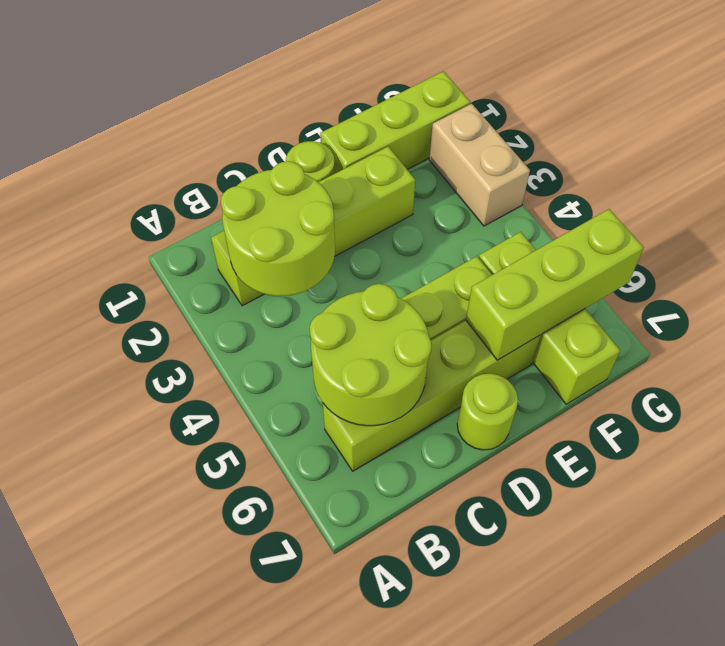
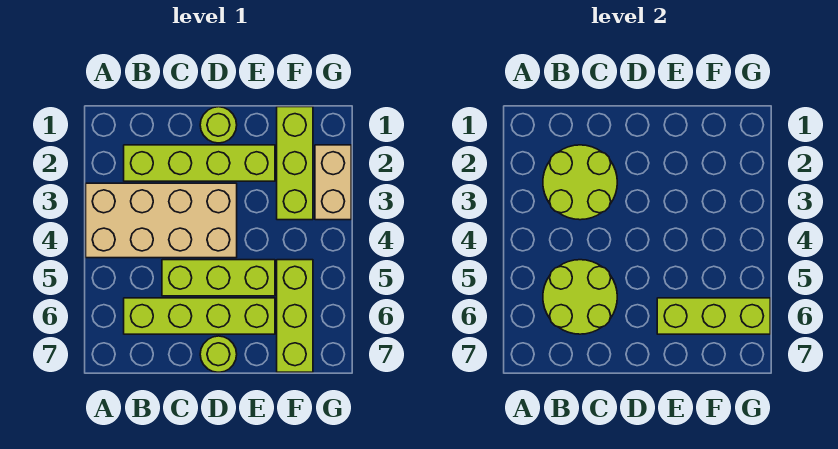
none -> tan brick A3:D4 level 1
lime brick E1:G1 level 1 -> lime brick F1:F3 level 1

